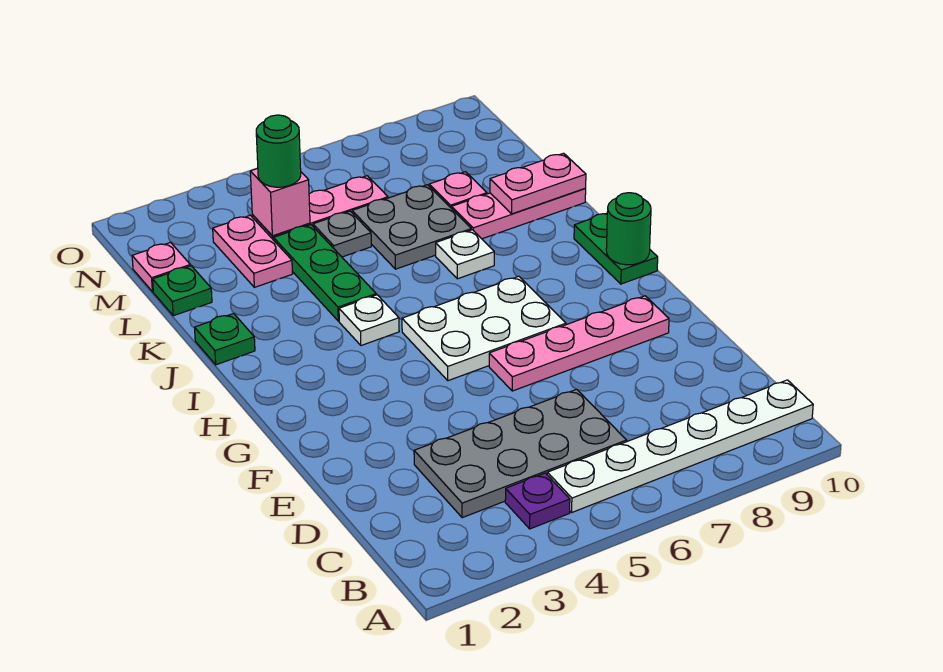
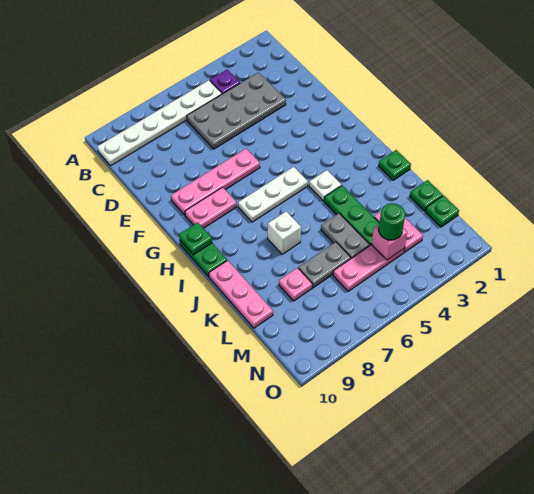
white plate G5:H7 level 1 -> white plate H5:H7 level 1
green round brick H10 level 2 -> green plate H10 level 2
white plate J7 level 1 -> white brick J7 level 1
grey plate K6:L7 level 1 -> grey plate L6:L7 level 1
pink plate K8:K10 level 1 -> pink plate J10:L10 level 1
pink plate K9:K10 level 2 -> pink plate G8:G9 level 1
grey plate L5 level 1 -> grey plate K5:L5 level 1
pink plate M1 level 1 -> green plate M1 level 1

